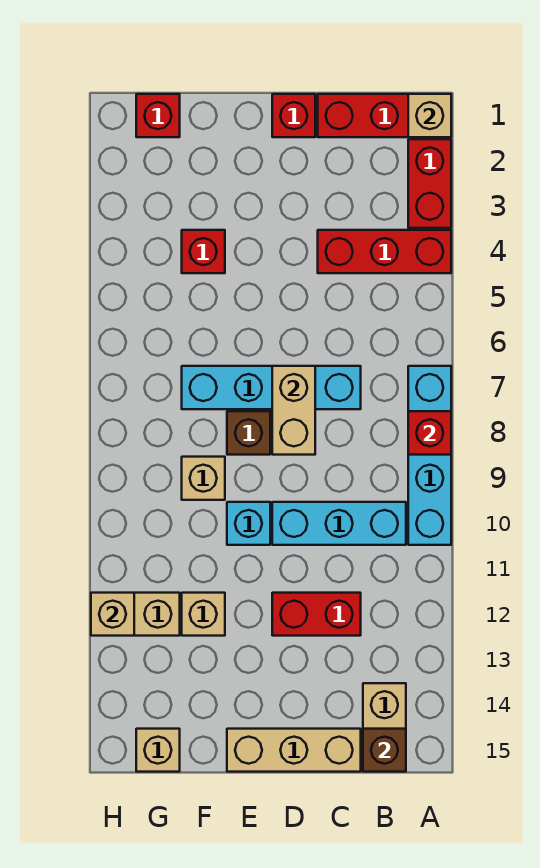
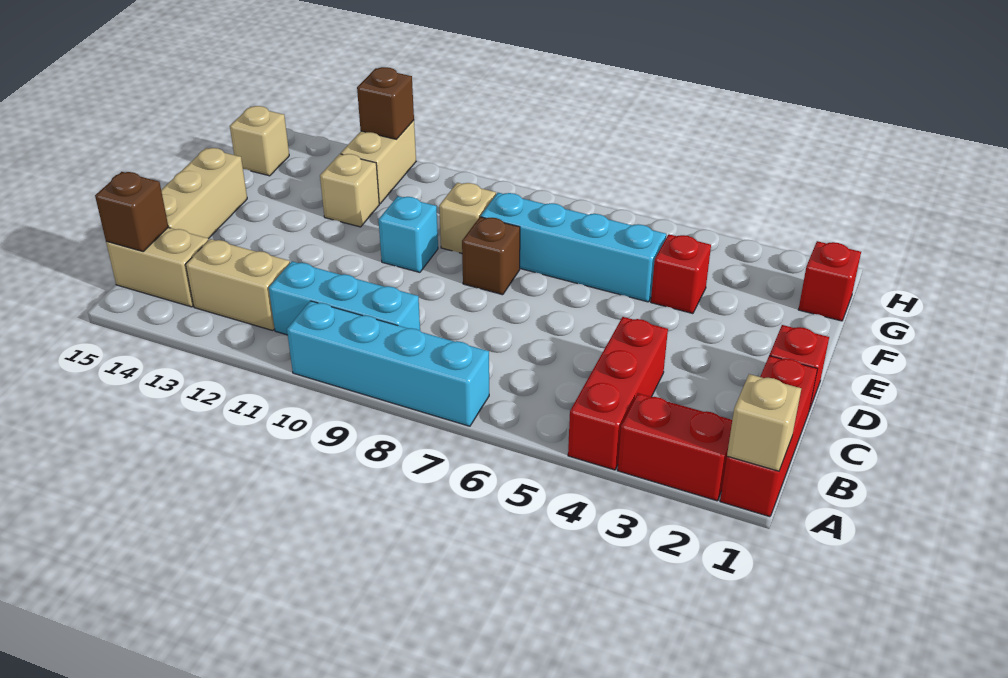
red brick A8 level 2 -> none
cyan brick B10:D10 level 1 -> cyan brick B9:B11 level 1
cyan brick C7:F7 level 1 -> cyan brick F5:F8 level 1
red brick C12:D12 level 1 -> none
tan brick D7:D8 level 2 -> tan brick B12:B13 level 1
tan brick H12 level 2 -> brown brick H12 level 2

